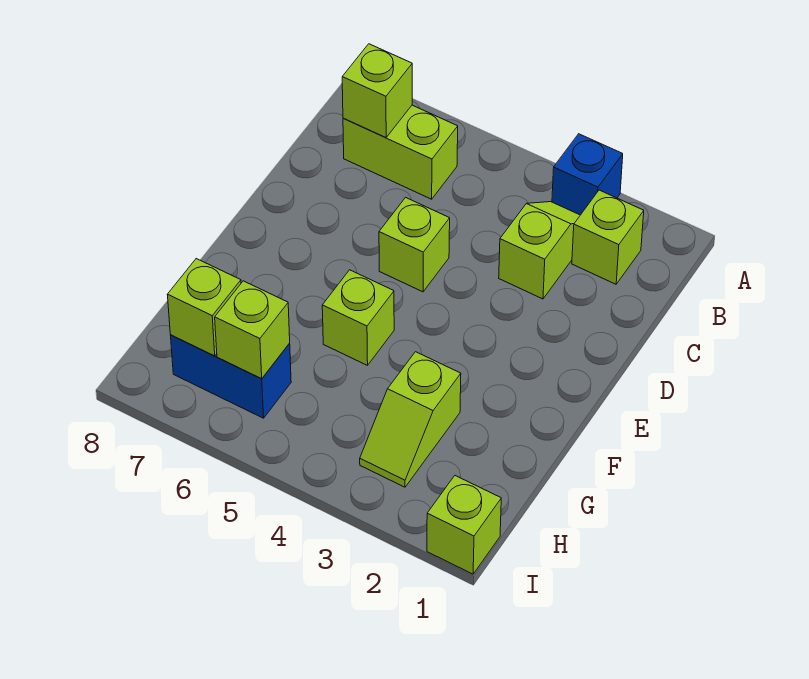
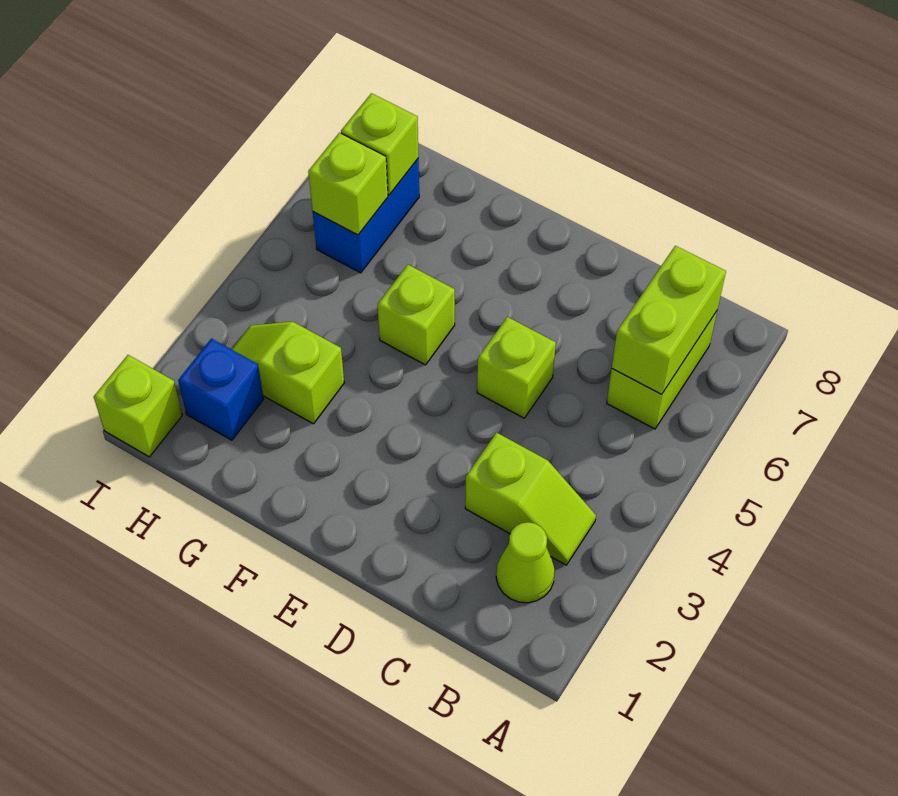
blue brick A3 level 1 -> blue brick H2 level 1
lime brick B2 level 1 -> lime cone B2 level 1
lime brick B7 level 2 -> lime brick B6:B7 level 2

